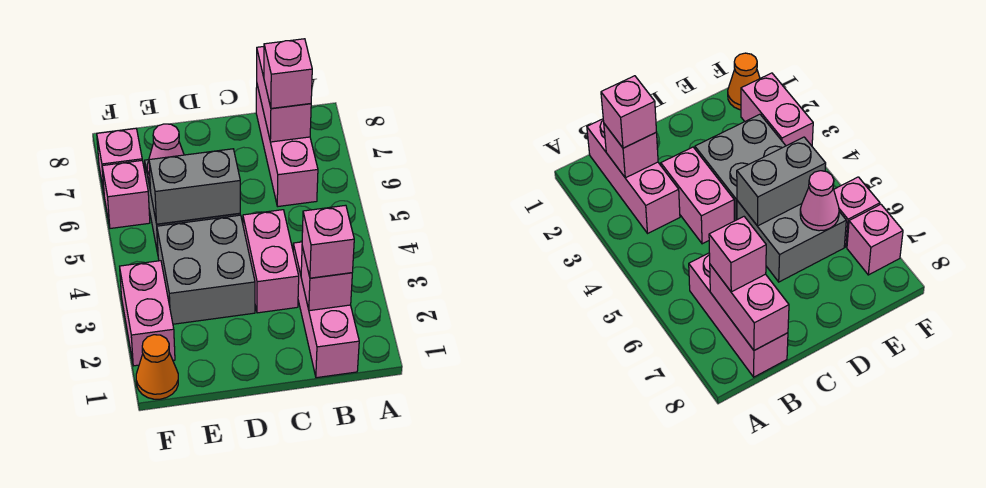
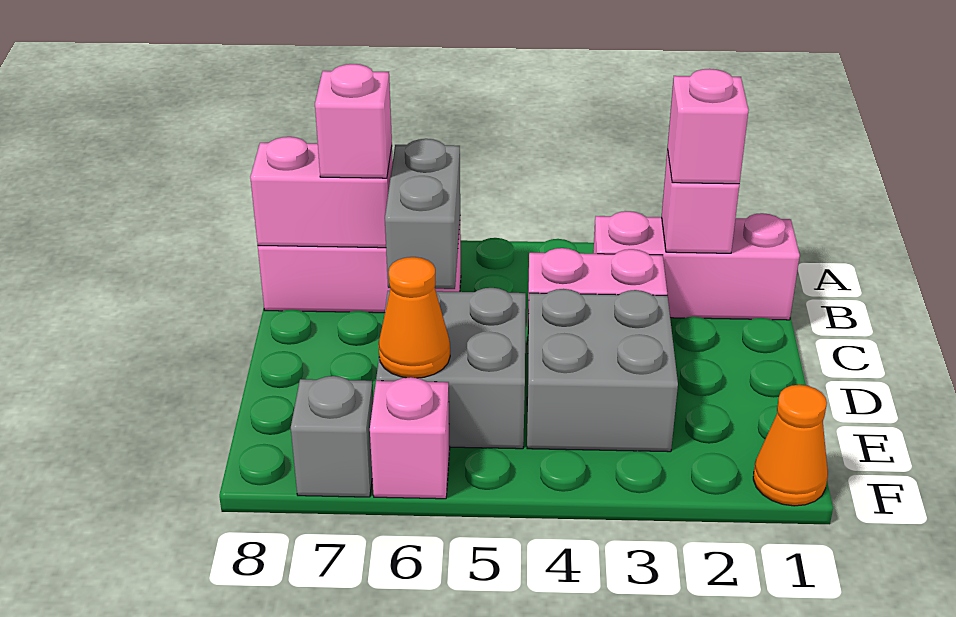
grey brick D5:E5 level 2 -> grey brick B6:C6 level 2
pink cone E6 level 2 -> orange cone E6 level 2
pink brick F2:F3 level 1 -> none
pink brick F7 level 1 -> grey brick F7 level 1

